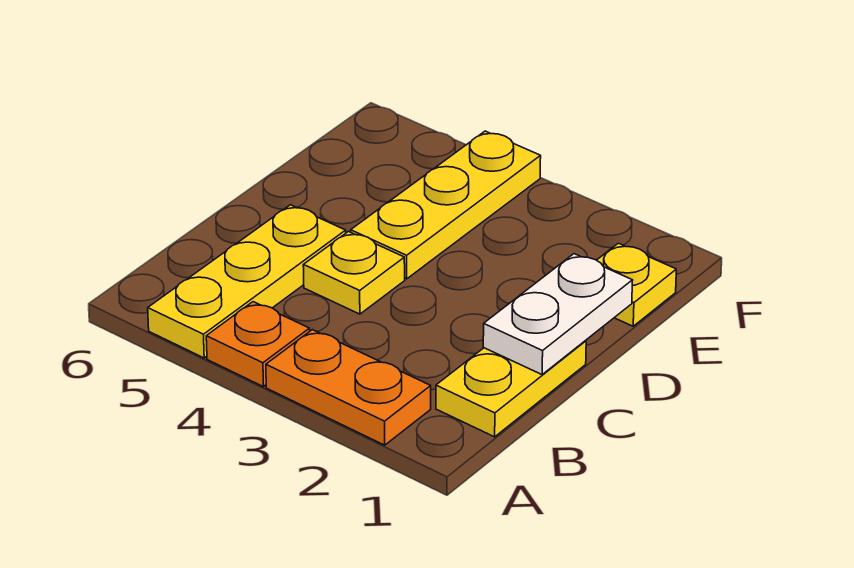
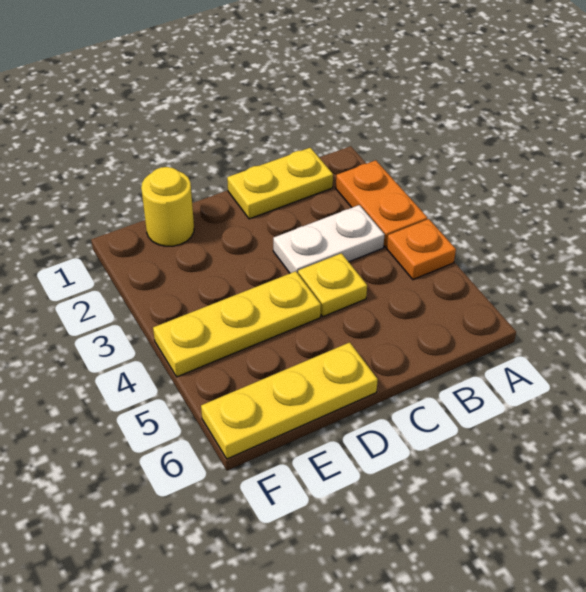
yellow plate A5:C5 level 1 -> yellow plate D6:F6 level 1
white plate C1:D1 level 2 -> white plate B3:C3 level 1
yellow plate E1 level 1 -> yellow round brick E1 level 1

